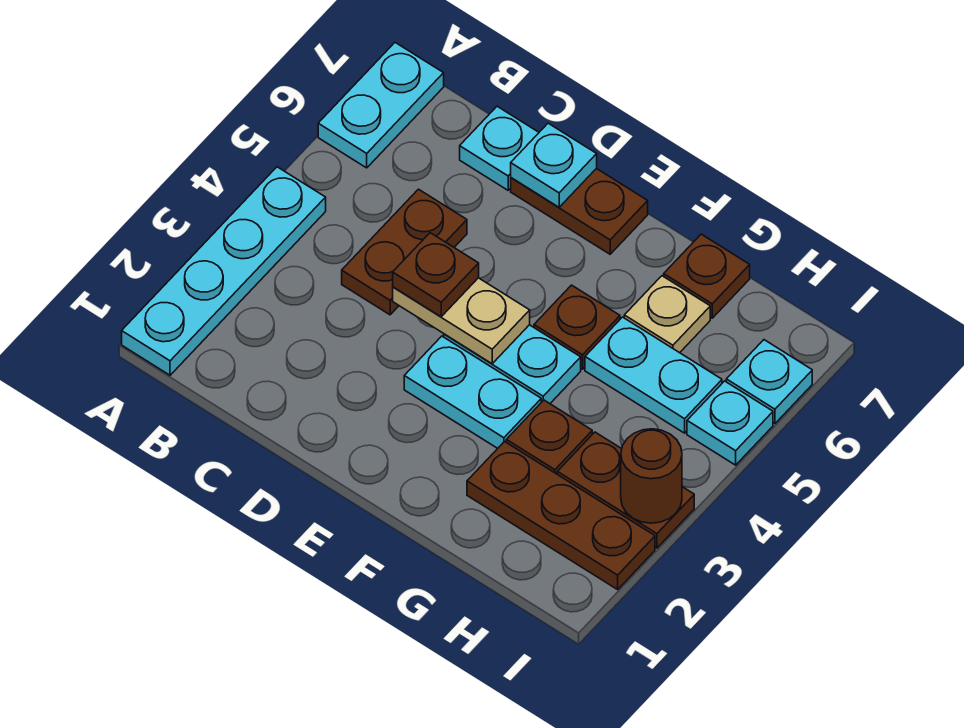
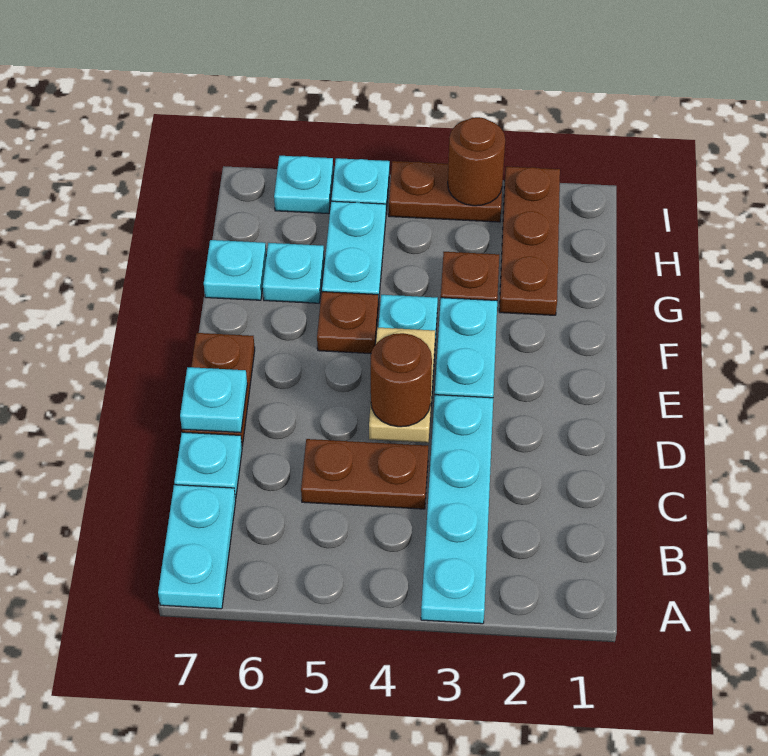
cyan plate A1:A4 level 1 -> cyan plate A3:D3 level 1
cyan plate A6:A7 level 1 -> cyan plate A7:B7 level 1
brown plate D4 level 3 -> brown round brick D4 level 3
tan plate G6 level 1 -> cyan plate G6 level 1
brown plate G7 level 1 -> cyan plate G7 level 1
brown plate H3:I3 level 1 -> brown plate I3:I4 level 1

